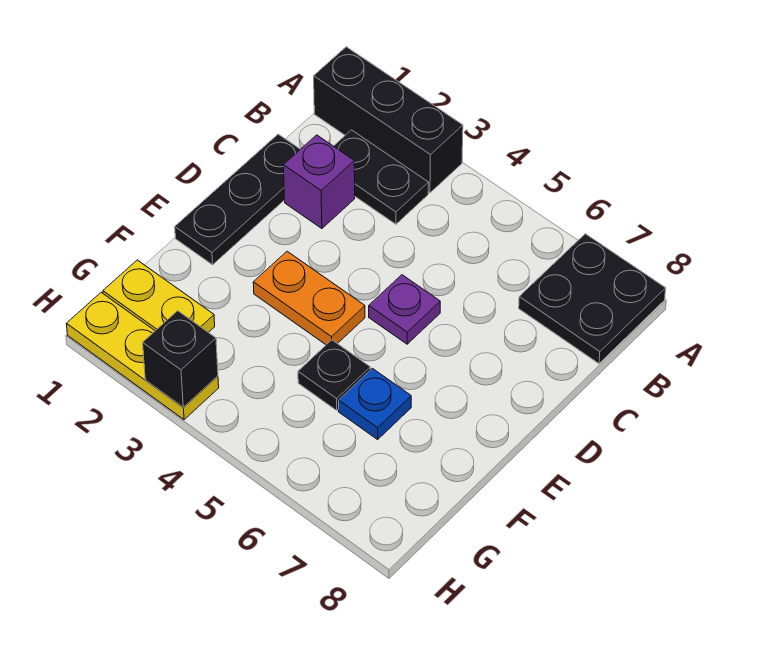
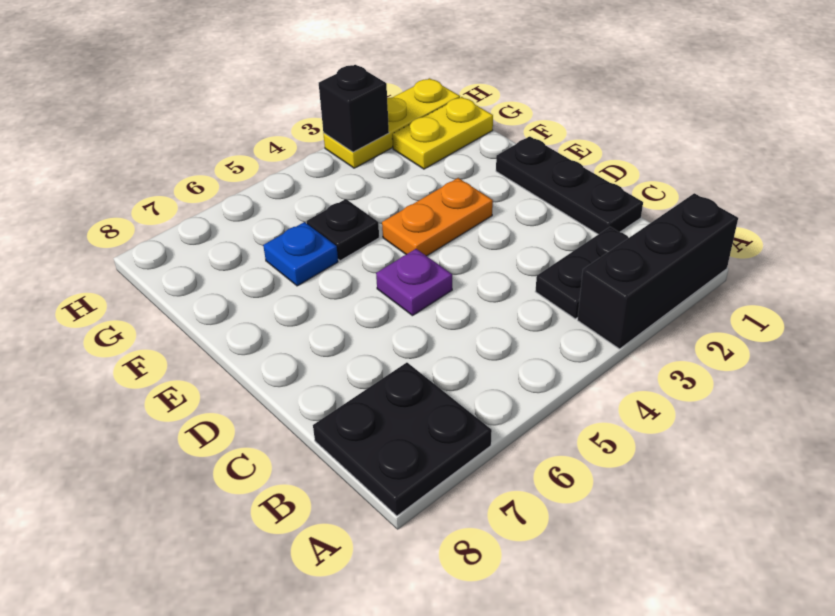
purple brick C2 level 1 -> none

